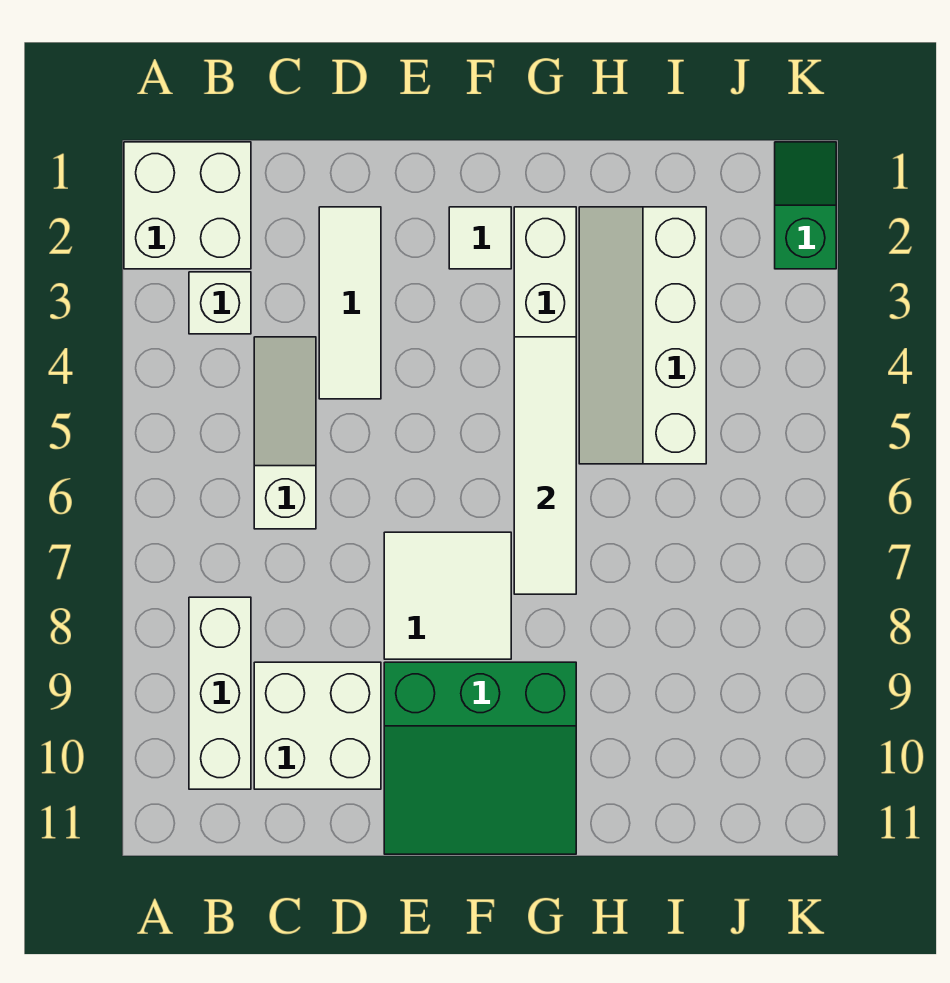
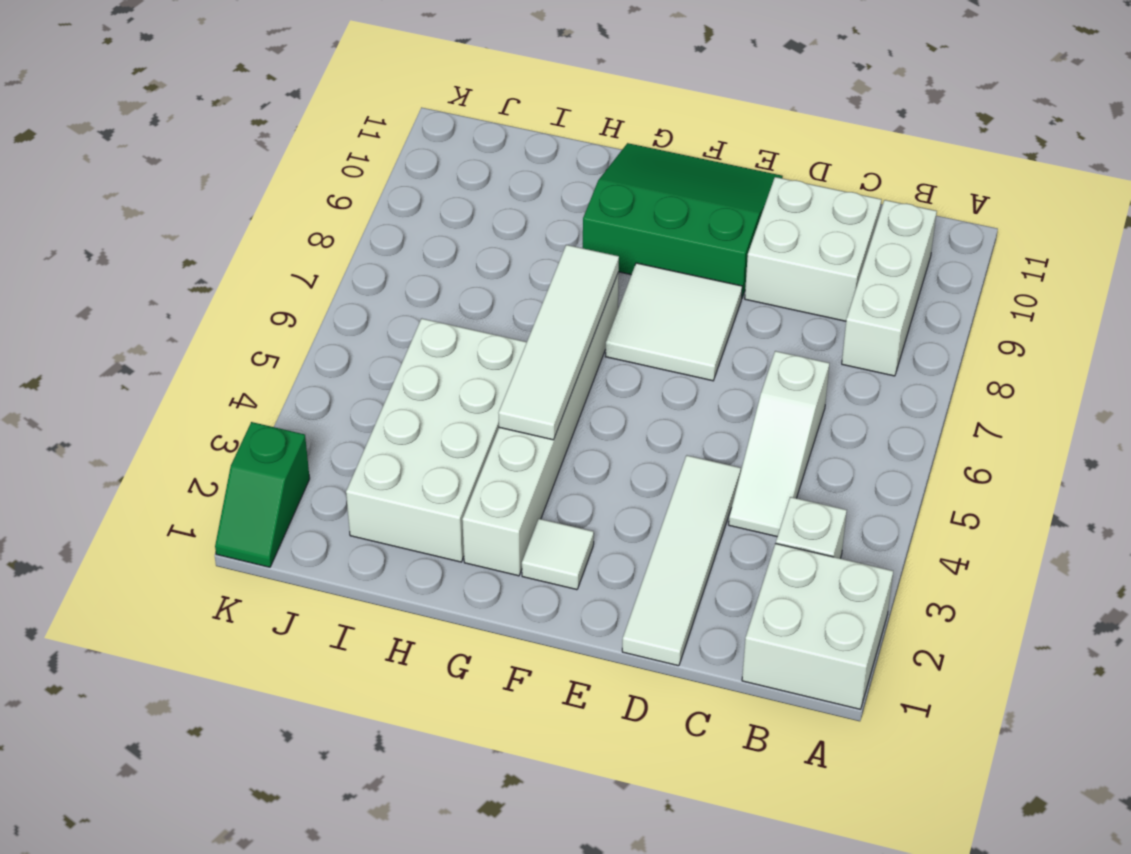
white tile D2:D4 level 1 -> white tile D1:D4 level 1
white slope H2:I5 level 1 top I -> white brick H2:I5 level 1

